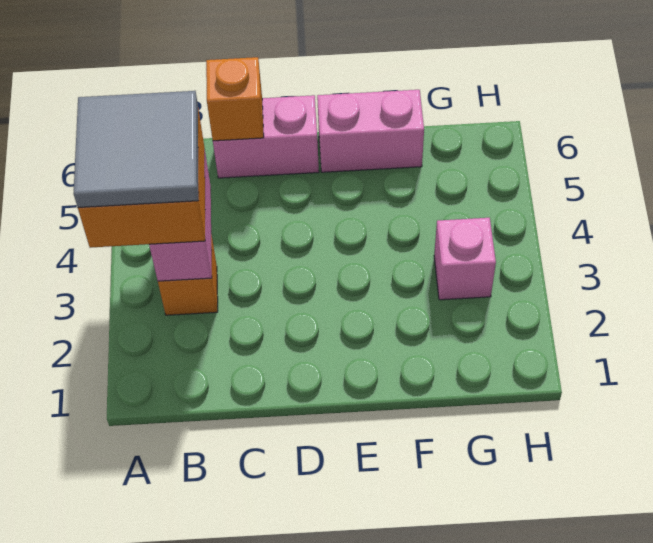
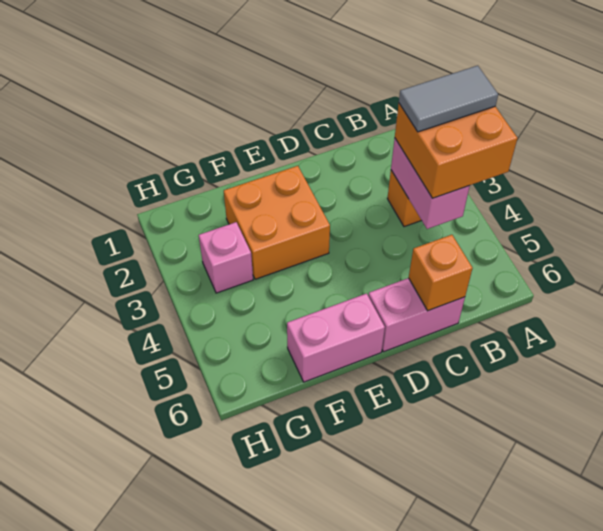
grey tile A3:B4 level 4 -> grey tile A3:B3 level 4
none -> orange brick E2:F3 level 1

